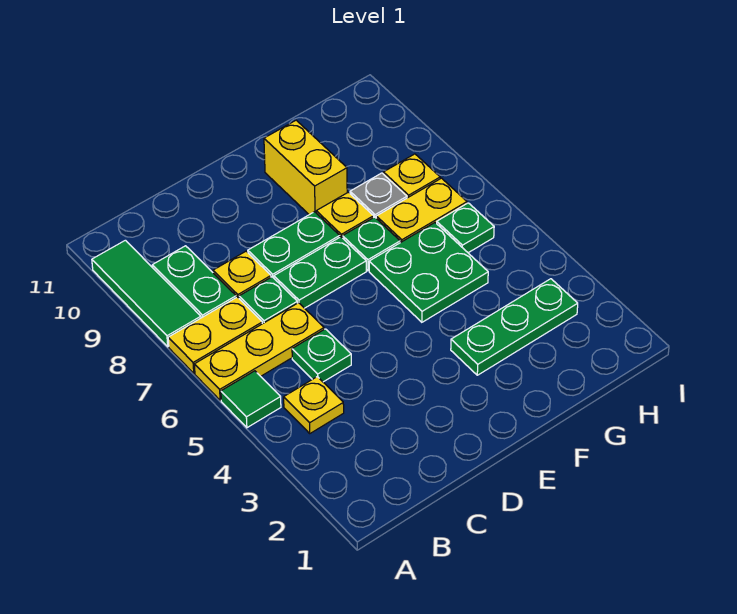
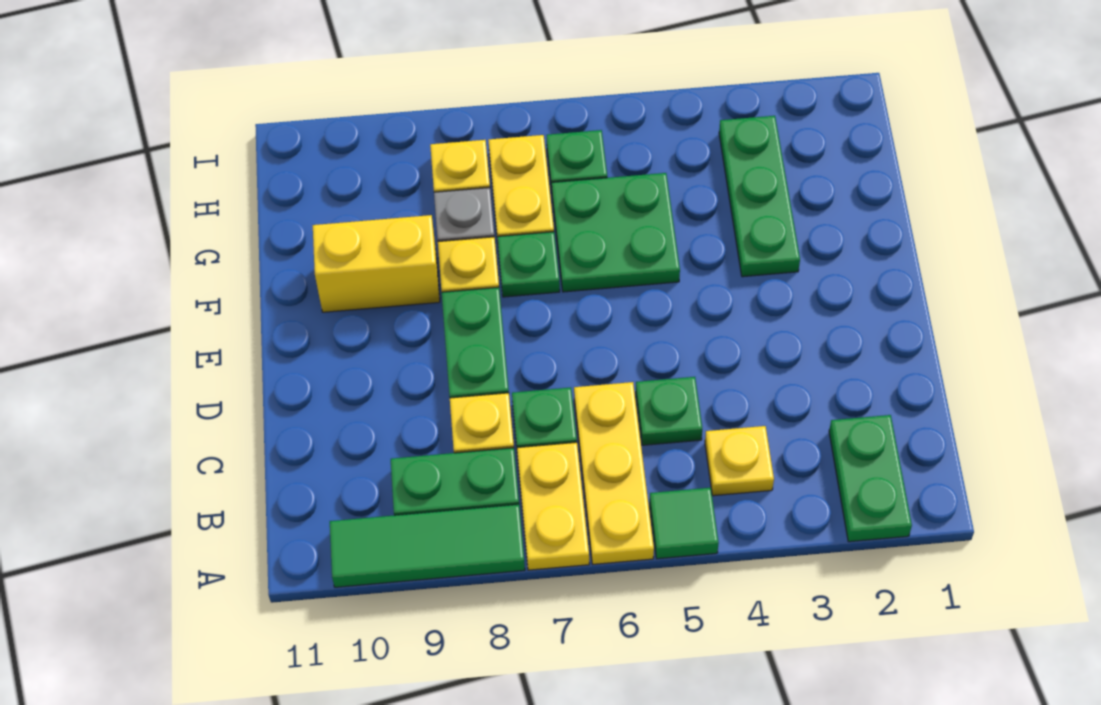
green plate D7:E7 level 1 -> green plate A2:B2 level 1

